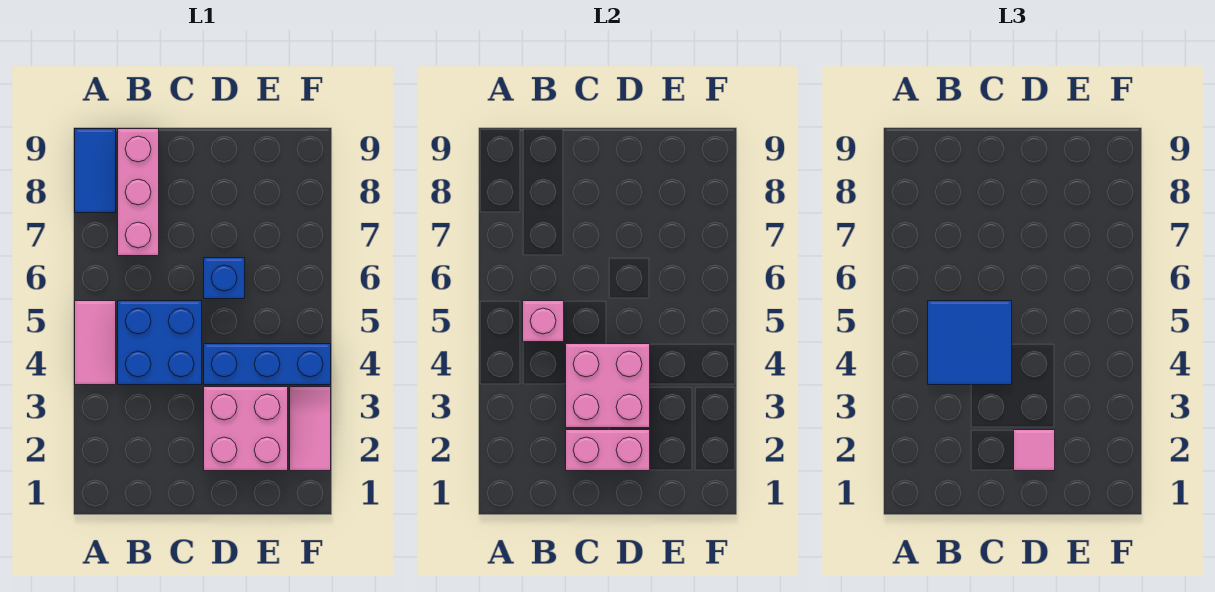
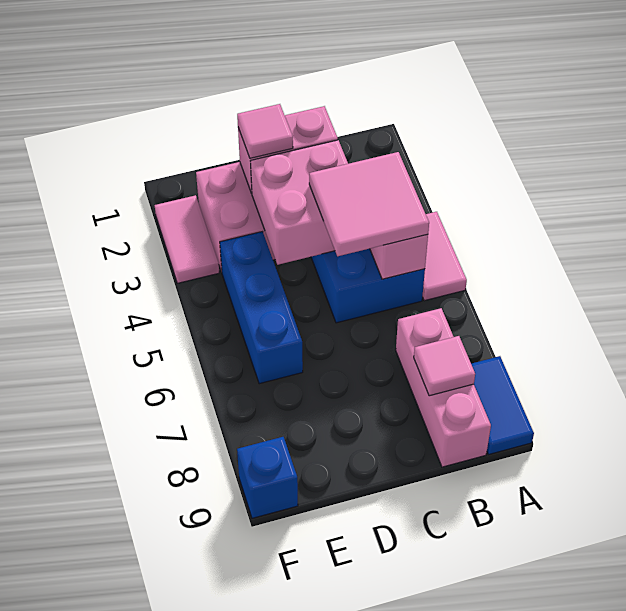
blue tile B4:C5 level 3 -> pink tile B4:C5 level 3
none -> pink tile B8 level 2
blue brick D4:F4 level 1 -> blue brick E4:E6 level 1
blue brick D6 level 1 -> blue brick F9 level 1

